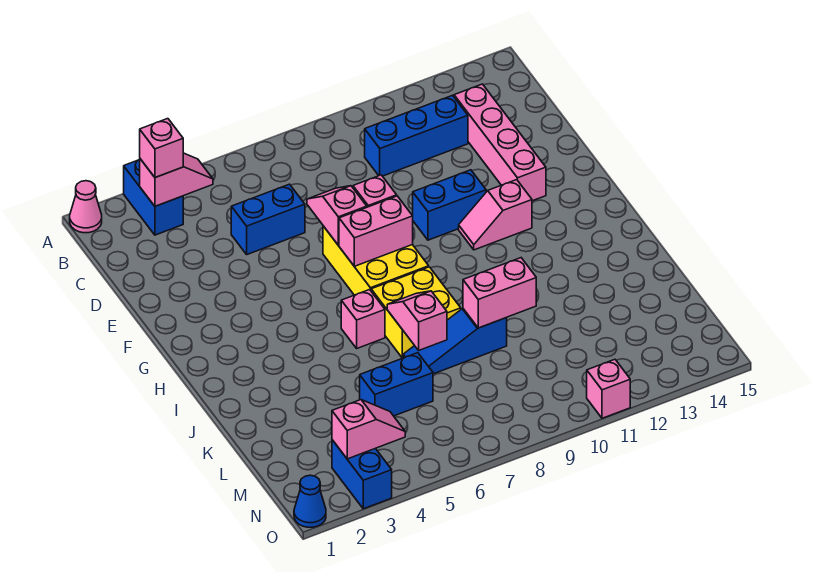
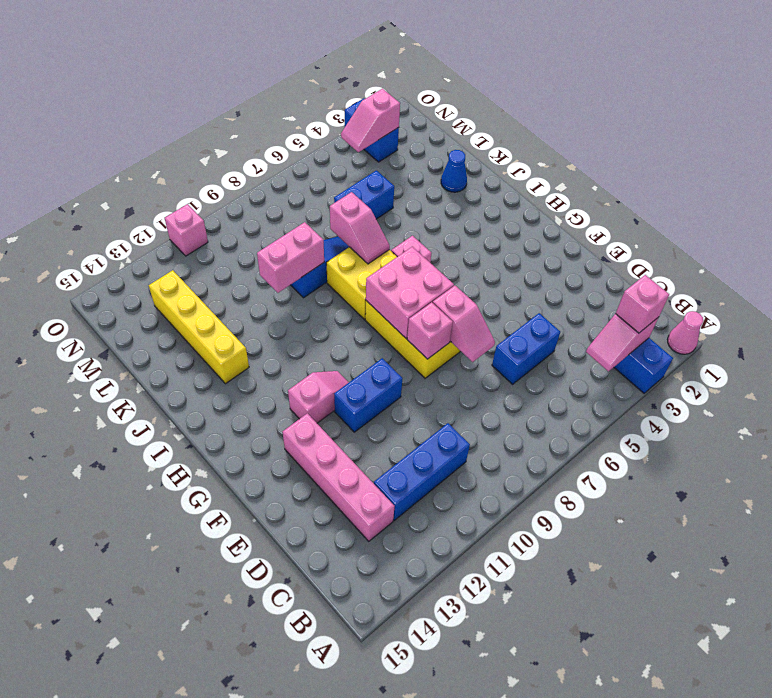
pink brick G7:G8 level 2 -> pink brick G7:H8 level 2
none -> yellow brick J13:M13 level 1
blue cone O1 level 1 -> blue cone K2 level 1

